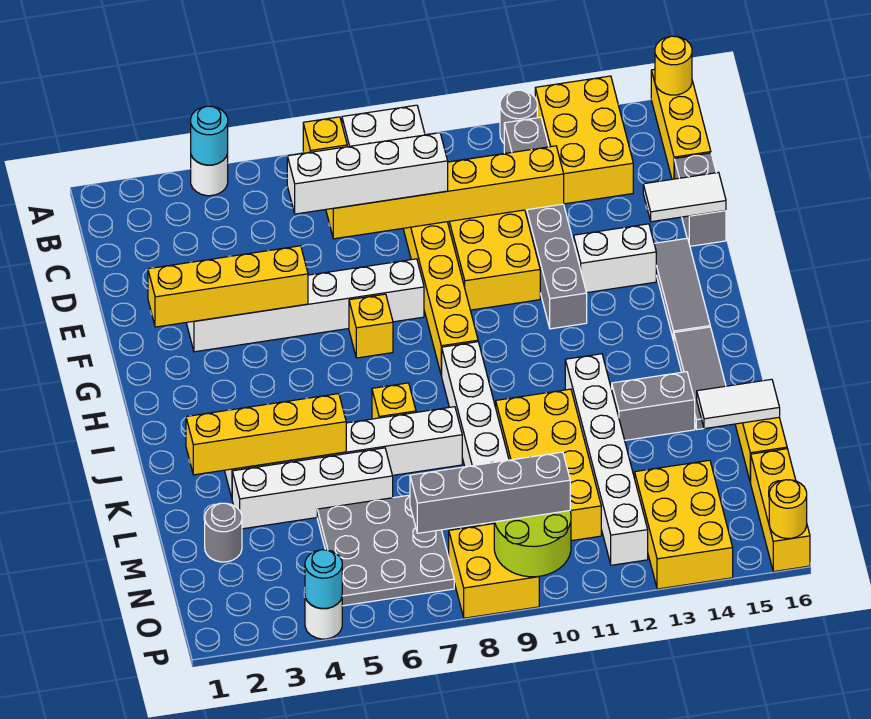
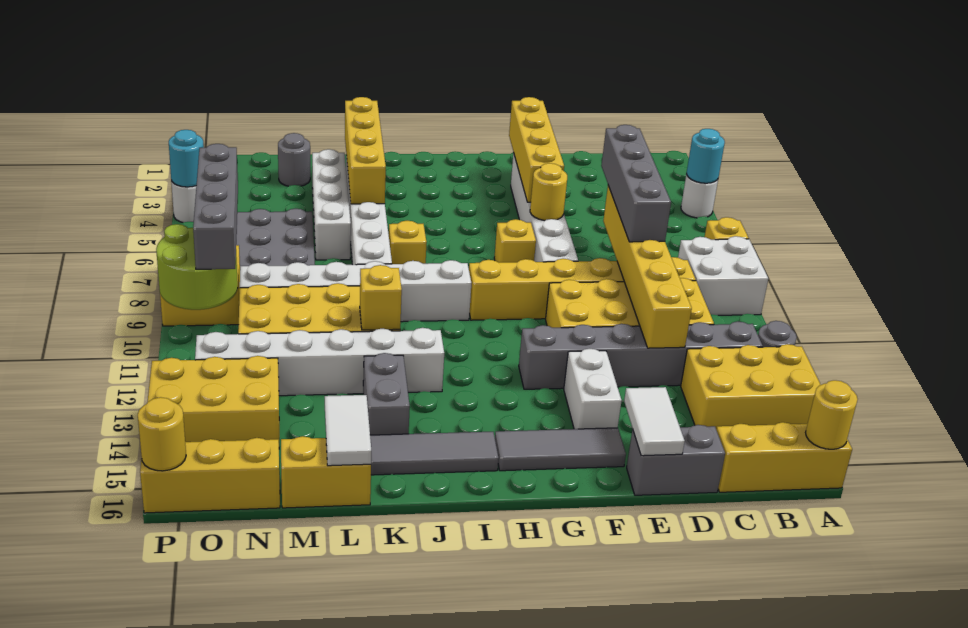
white brick D6:D9 level 3 -> grey brick D6:D9 level 3
none -> yellow round brick F6 level 2
none -> yellow brick K11 level 2

